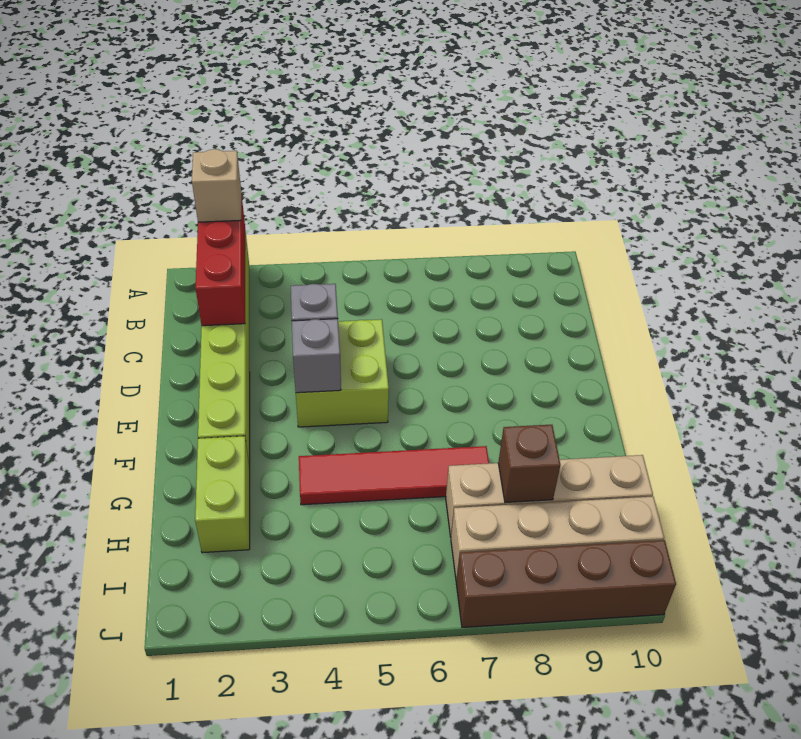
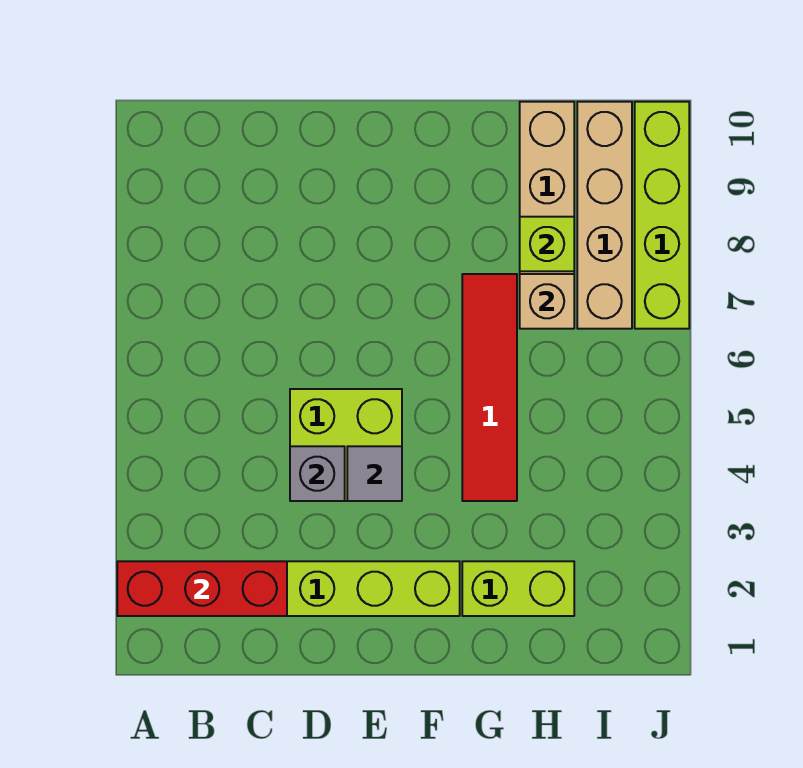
tan brick A2 level 3 -> tan brick H7 level 2
grey brick E4 level 2 -> grey tile E4 level 2
brown brick H8 level 2 -> lime brick H8 level 2
brown brick J7:J10 level 1 -> lime brick J7:J10 level 1

